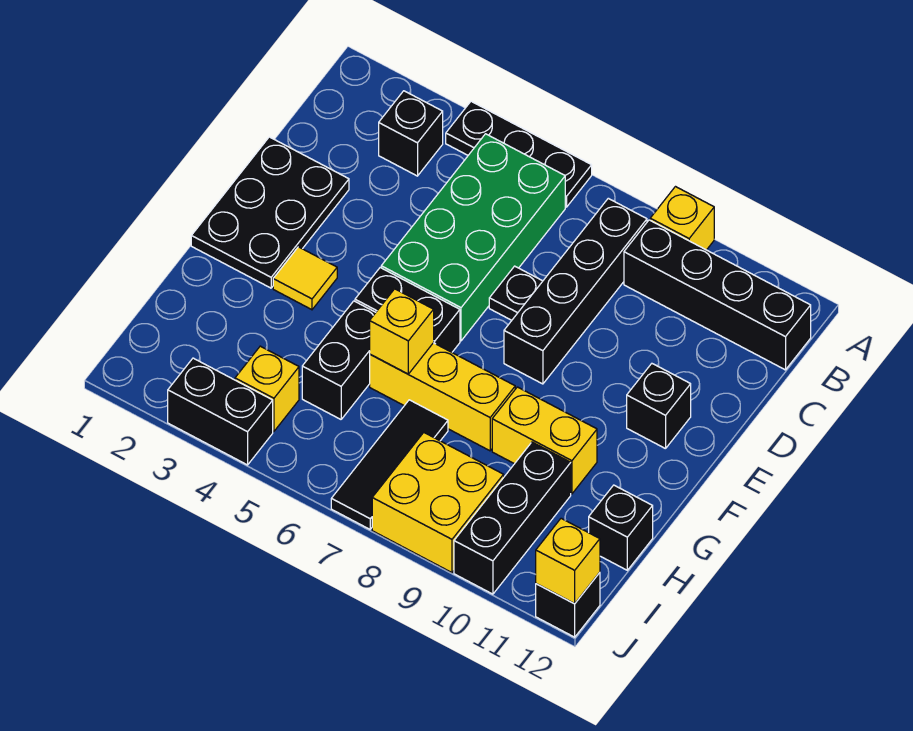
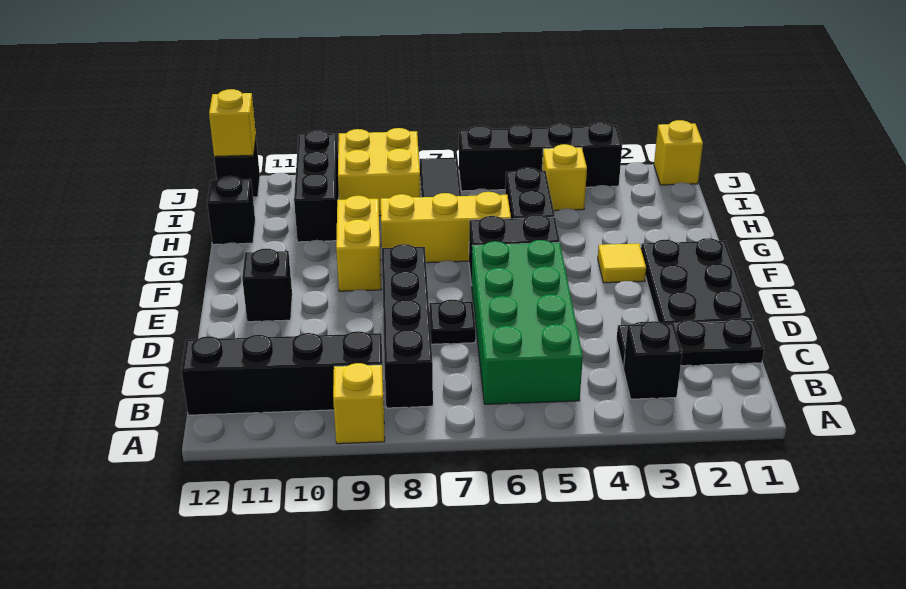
black plate A4:A6 level 1 -> black plate C1:C3 level 1
yellow brick G6 level 2 -> yellow brick J1 level 1
yellow brick G9:G10 level 1 -> yellow brick F9:G9 level 1
black brick J3:J4 level 1 -> black brick J3:J6 level 1

